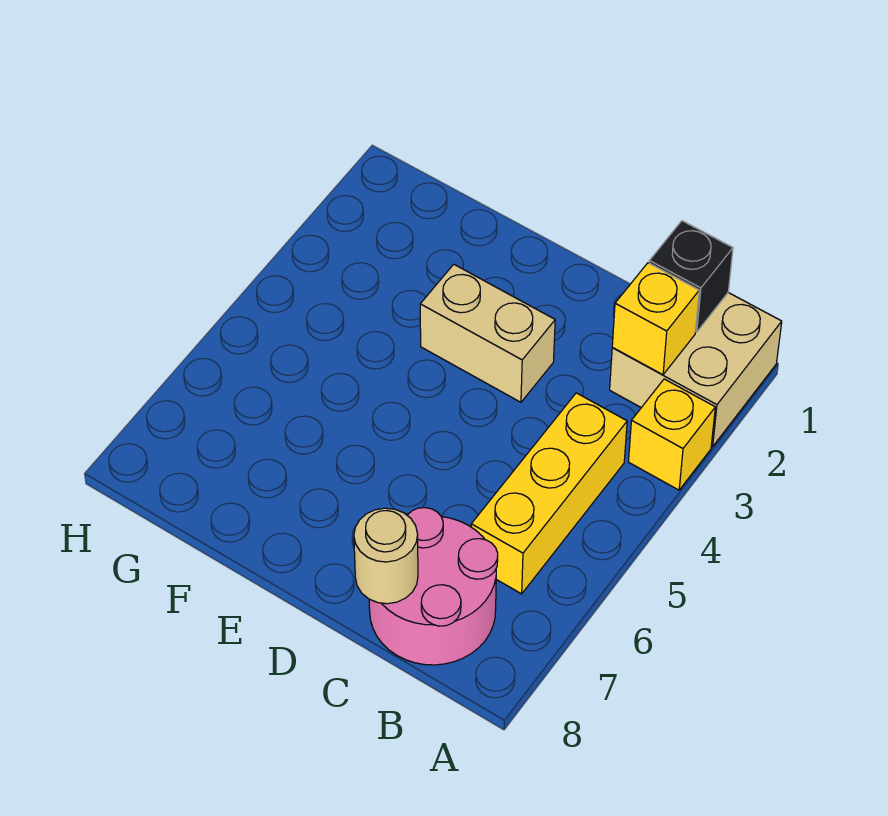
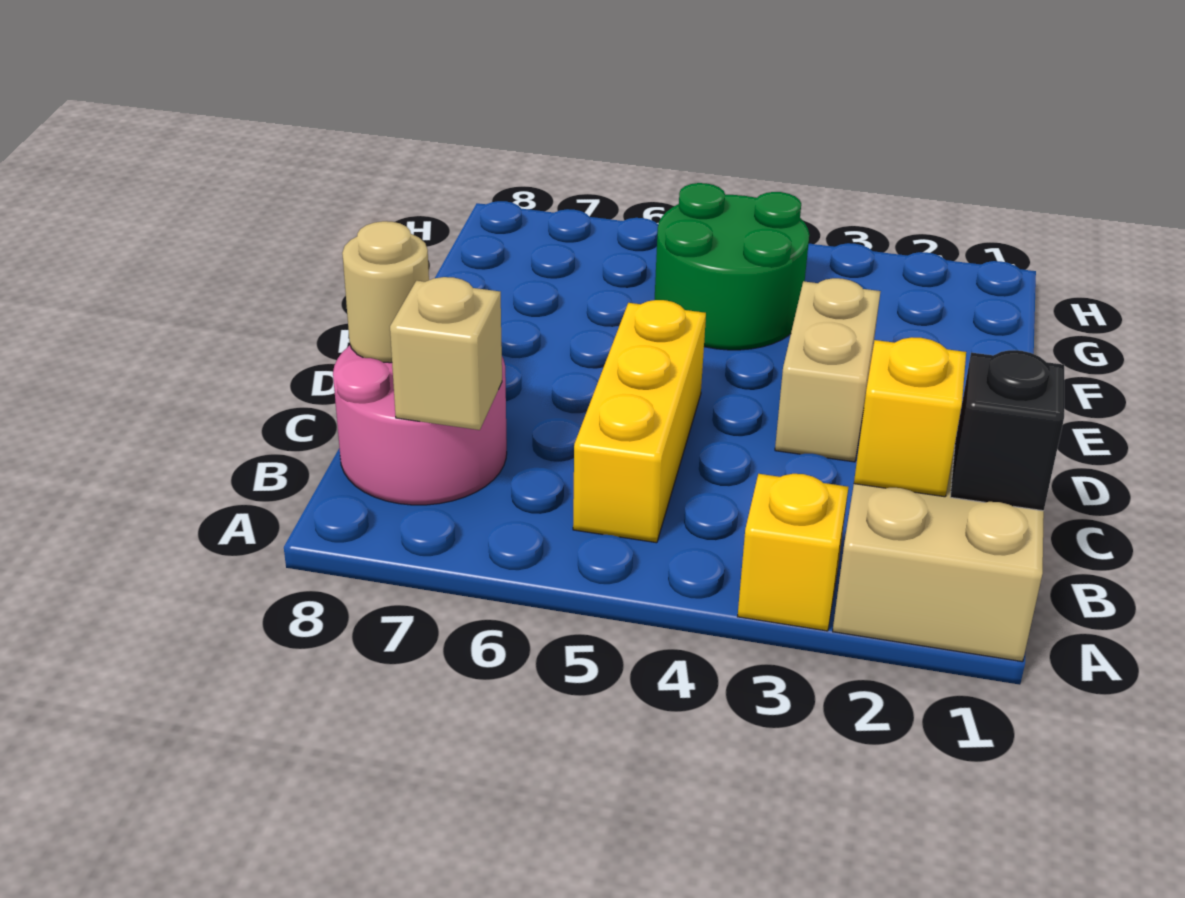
yellow brick B4:B6 level 1 -> yellow brick B5:D5 level 1
none -> tan brick B7 level 2
none -> green round brick F4:G5 level 1

